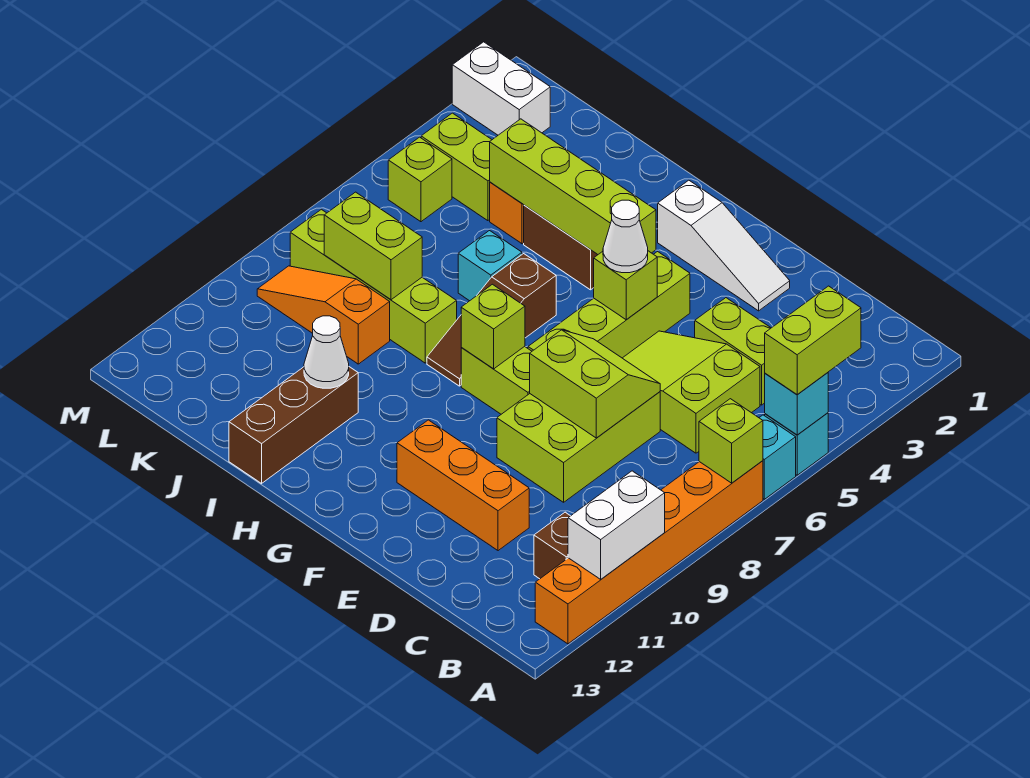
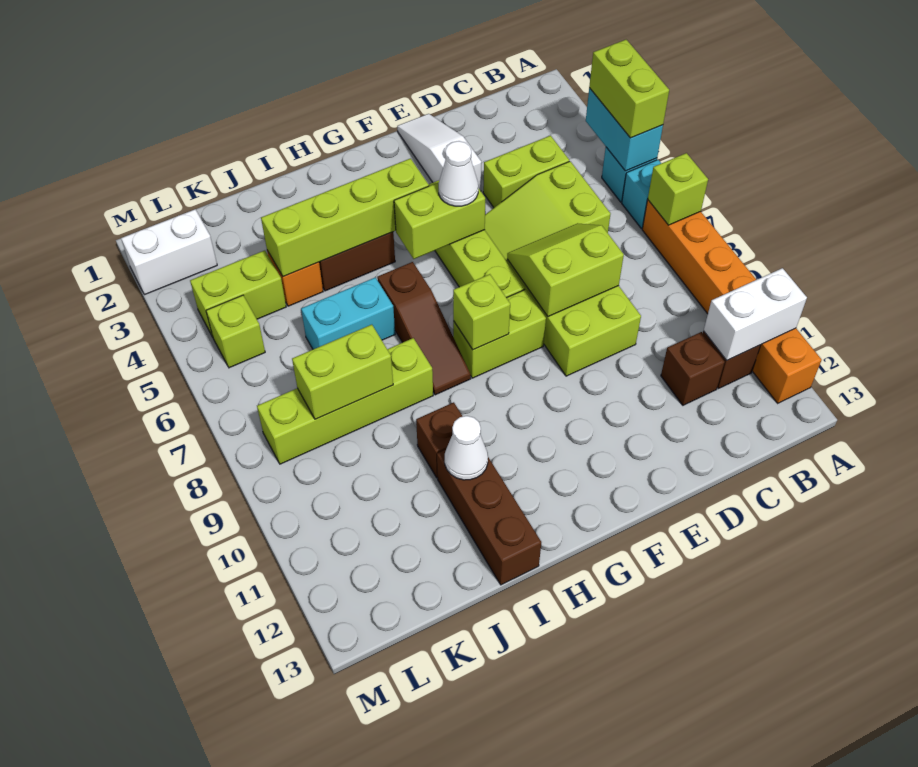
cyan brick A5 level 2 -> cyan brick A4:A5 level 2
white brick A10:A11 level 2 -> white brick A11:B11 level 2
none -> brown brick C11 level 1
orange brick D11:F11 level 1 -> none
white slope E2:G2 level 1 top G -> white slope E1:E3 level 1 top 3
lime brick F5 level 2 -> lime brick F5:G5 level 2
cyan brick I6 level 1 -> cyan brick I6:J6 level 1
none -> brown brick I10 level 1
orange slope J9:L9 level 1 top J -> none

